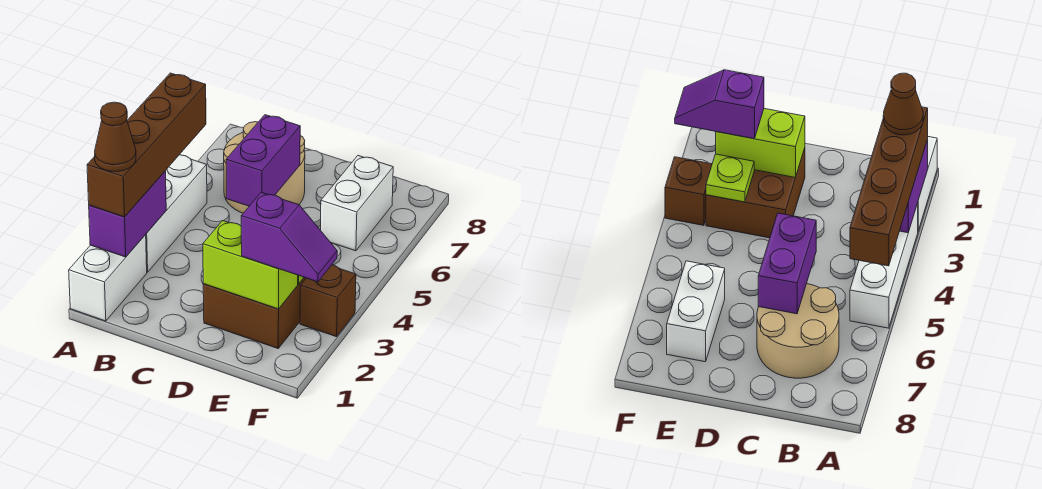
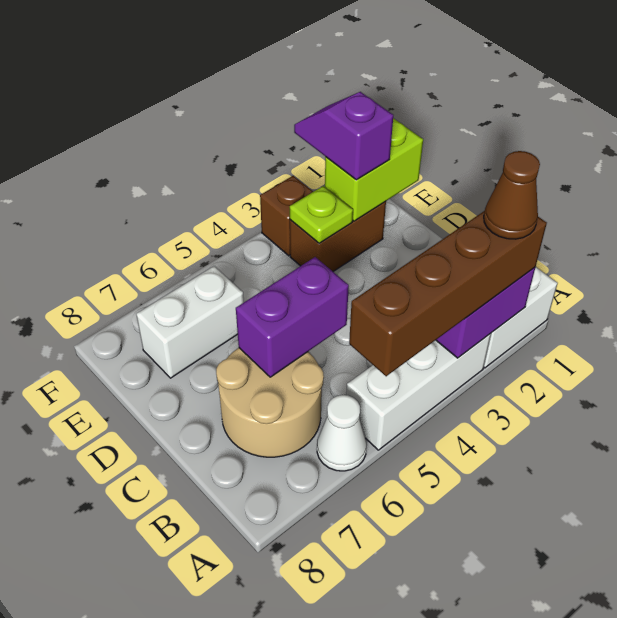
none -> white cone A6 level 1
brown brick D2:E3 level 1 -> brown brick E2:E3 level 1
lime brick D2:E2 level 2 -> lime brick E1:E2 level 2

